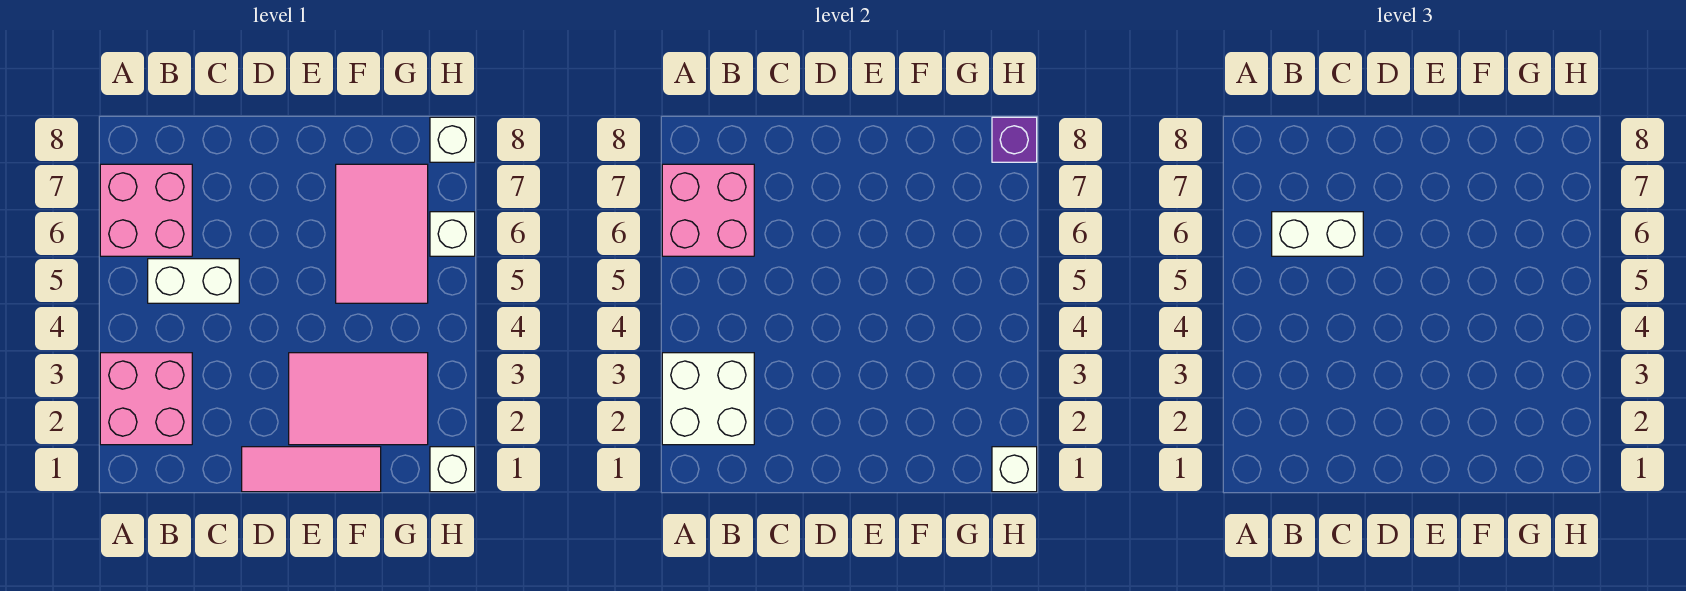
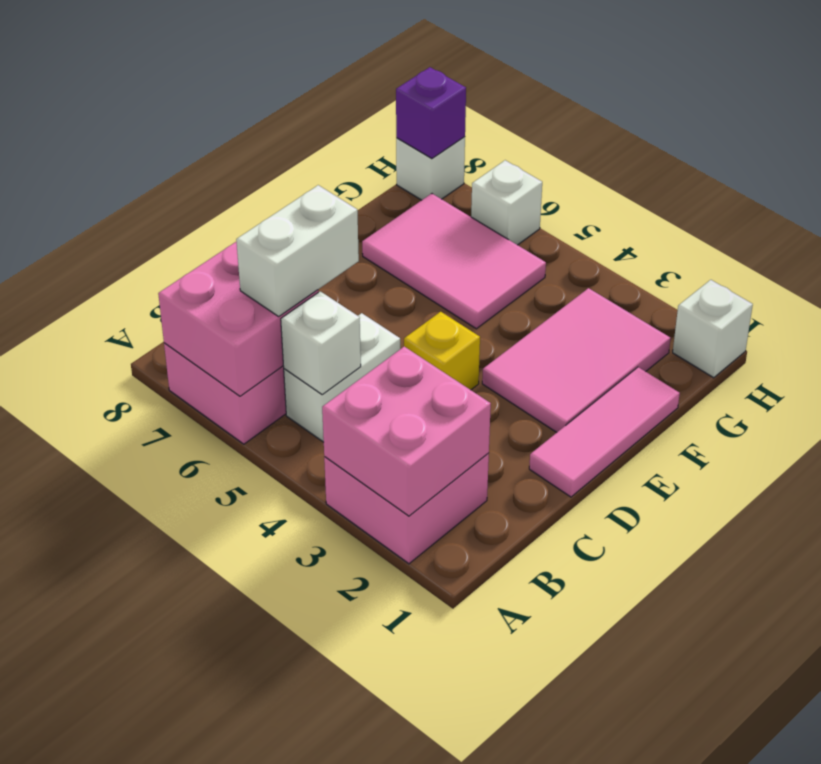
white brick A2:B3 level 2 -> pink brick A2:B3 level 2
none -> yellow brick D4 level 1
white brick H1 level 2 -> white brick B5 level 2

